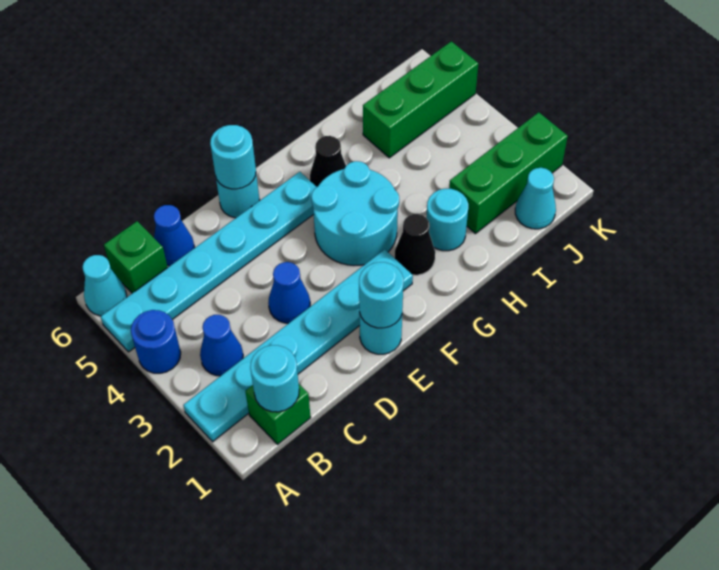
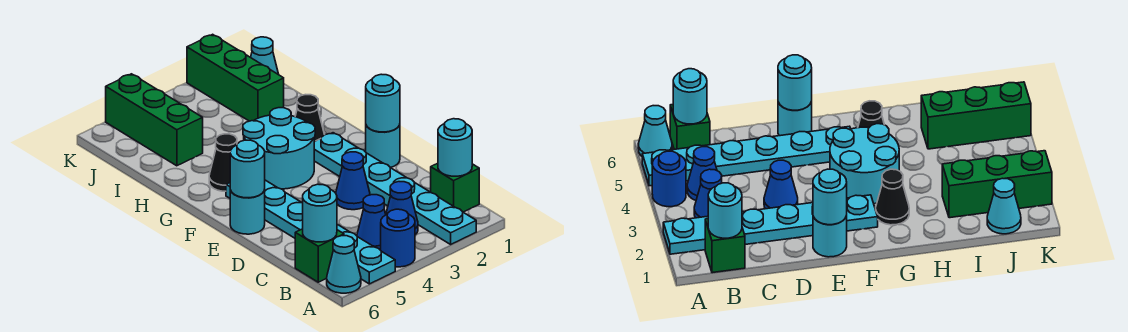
blue cone C6 level 1 -> blue cone B4 level 1
cyan round brick H2 level 1 -> cyan round brick B6 level 2

